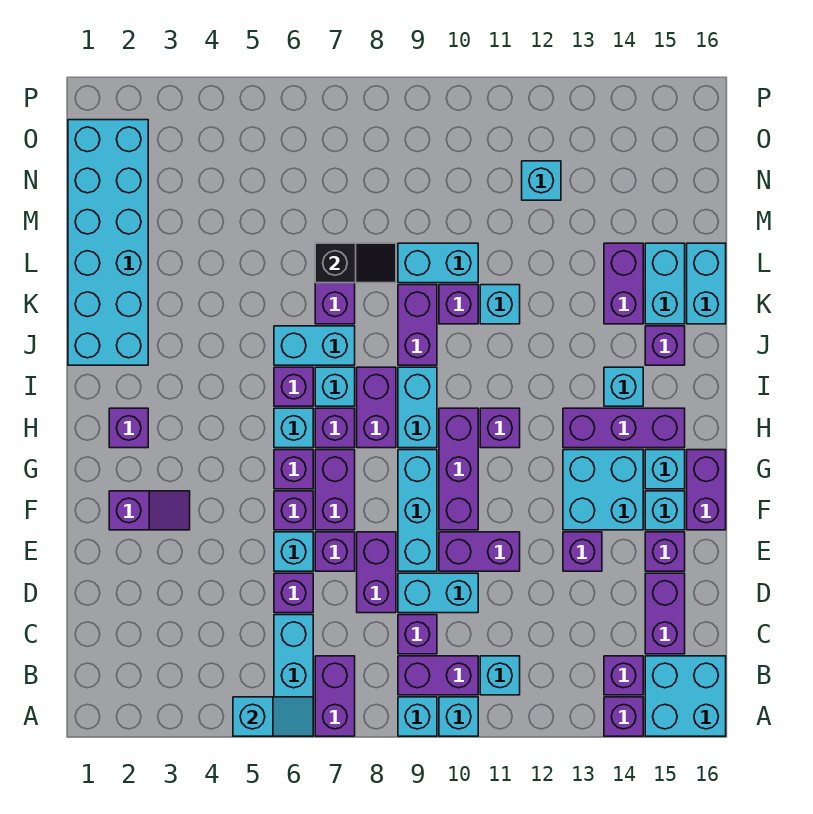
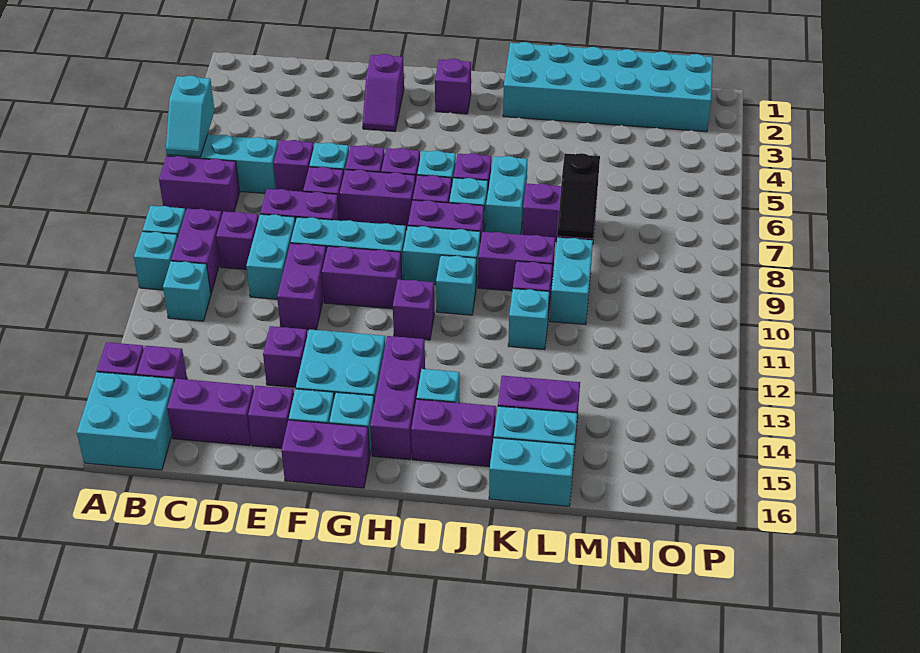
purple brick F10:H10 level 1 -> purple brick F10:G10 level 1
purple brick J15 level 1 -> purple brick I15:J15 level 1
cyan brick N12 level 1 -> cyan brick I10 level 1

